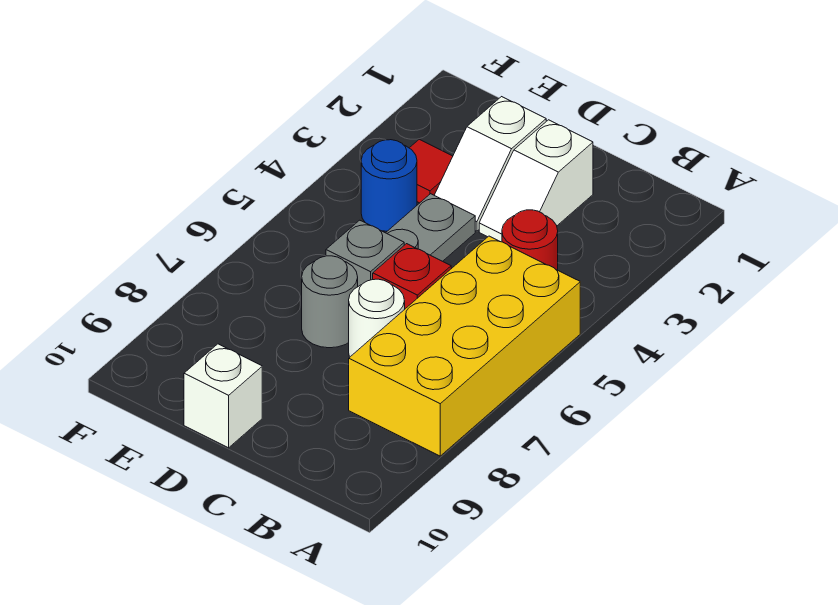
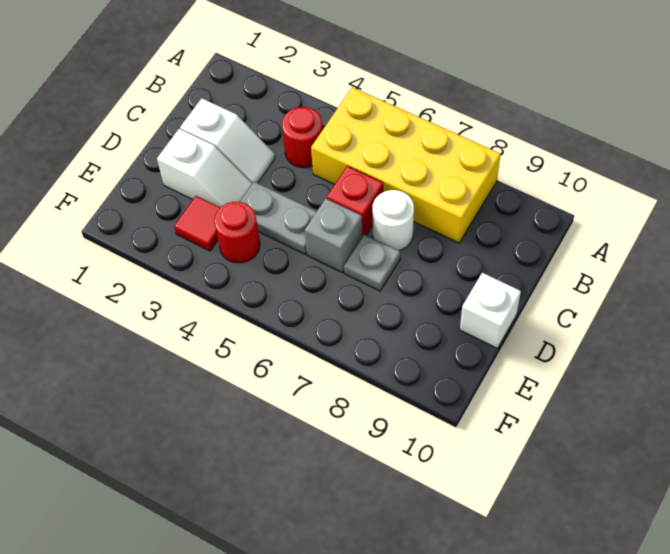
grey round brick D7 level 1 -> grey plate D7 level 1
blue round brick E4 level 1 -> red round brick E4 level 1

